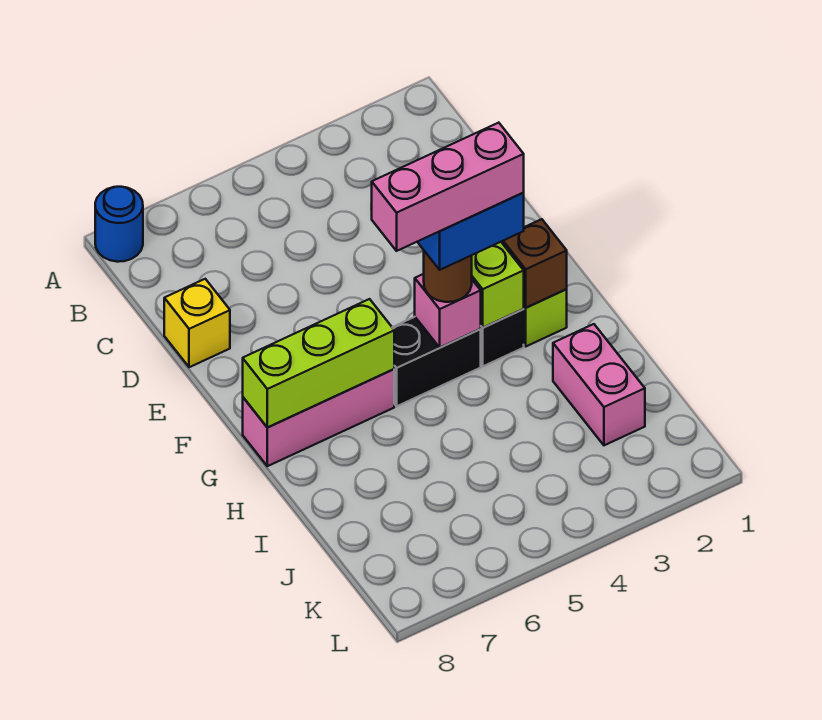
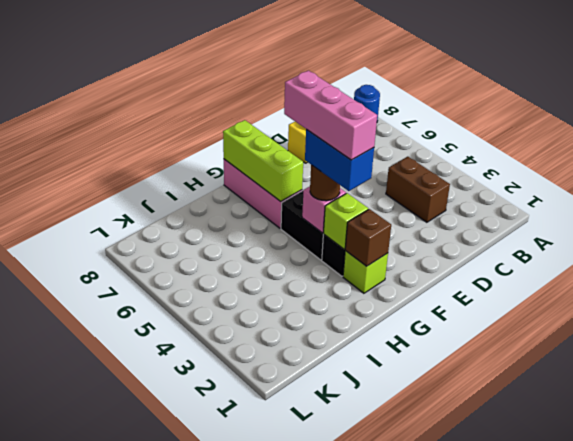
none -> brown brick C3:C4 level 1
pink brick I2:J2 level 1 -> none

